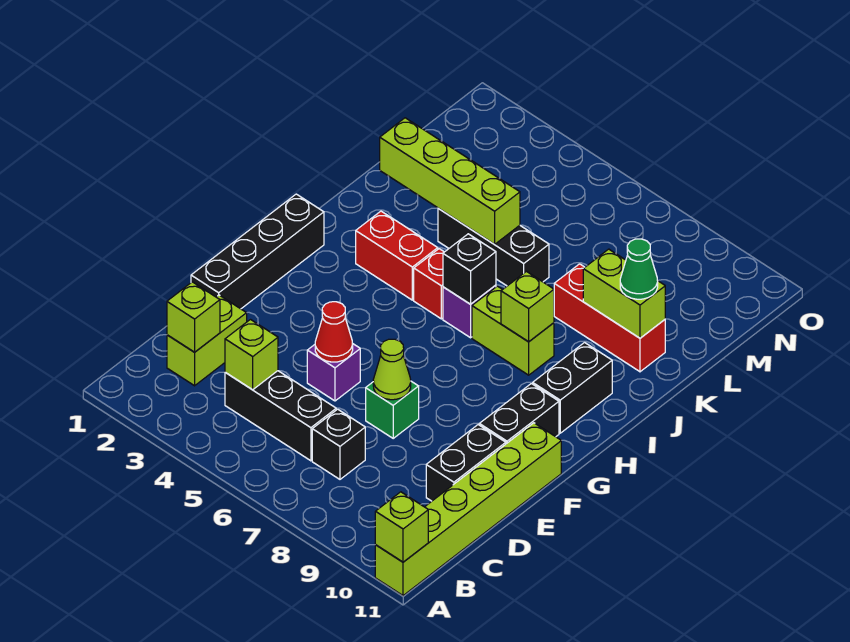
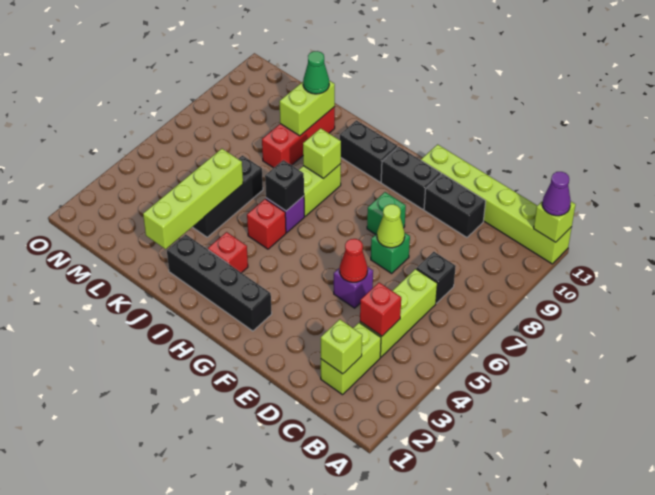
none -> purple cone A11 level 3
lime brick C2:D2 level 1 -> lime brick C2:C3 level 1
black brick C4:C6 level 1 -> lime brick C4:C6 level 1
lime brick C4 level 2 -> red brick C4 level 2
black brick E1:H1 level 1 -> black brick G2:J2 level 1
none -> green brick F8 level 1
red brick I3:I4 level 1 -> red brick I3 level 1

